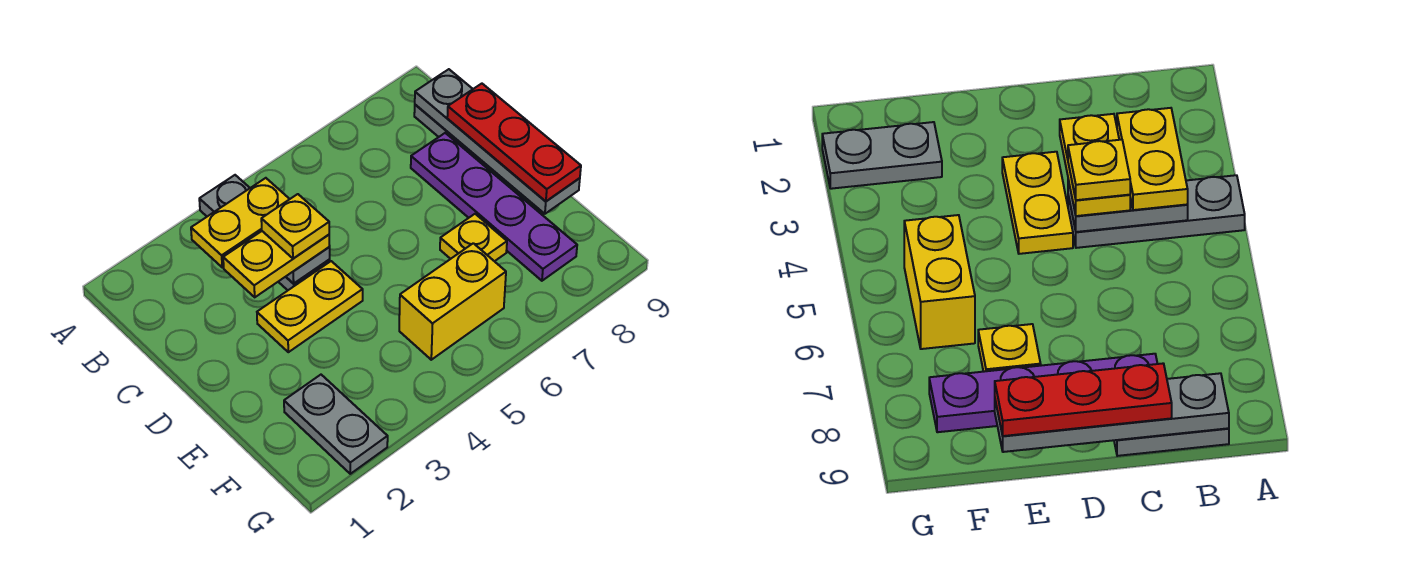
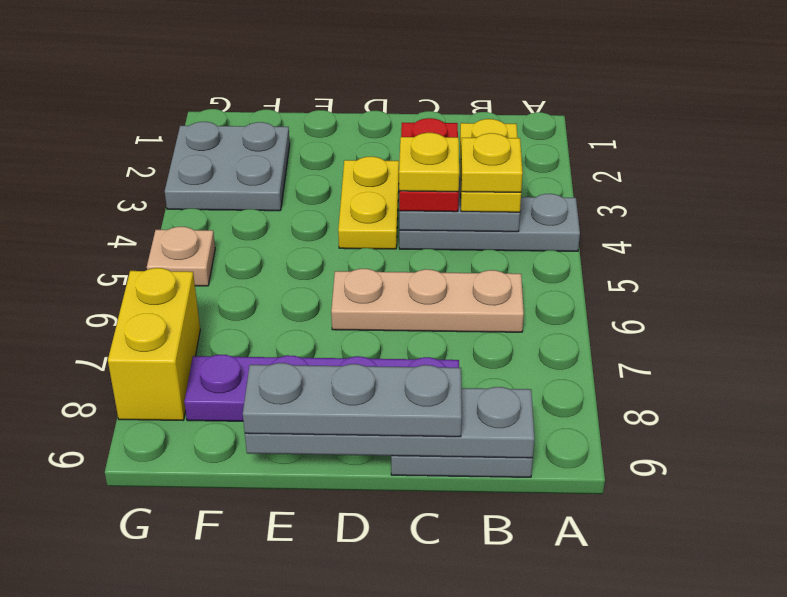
none -> tan plate B6:D6 level 1
yellow plate C3:C4 level 3 -> red plate C3:C4 level 3
red plate C9:E9 level 3 -> grey plate C9:E9 level 3
yellow plate E7 level 1 -> yellow plate B4 level 4
grey plate F2:G2 level 1 -> grey plate F2:G3 level 1
yellow brick F5:F6 level 1 -> yellow brick G7:G8 level 1
none -> tan plate G5 level 1

